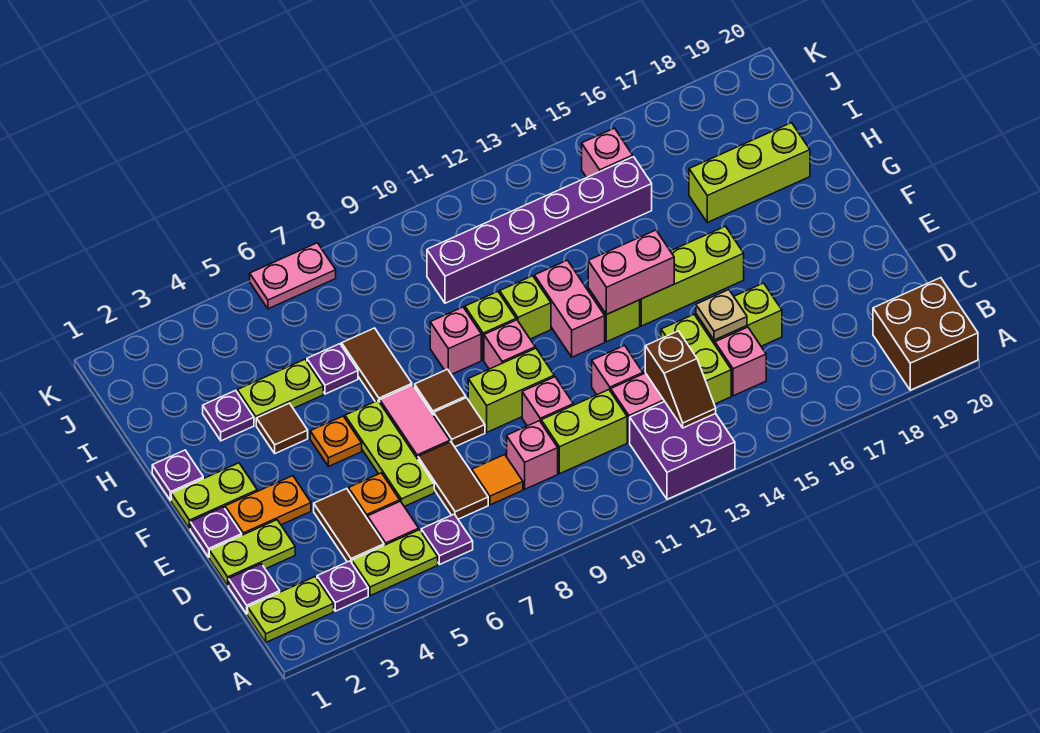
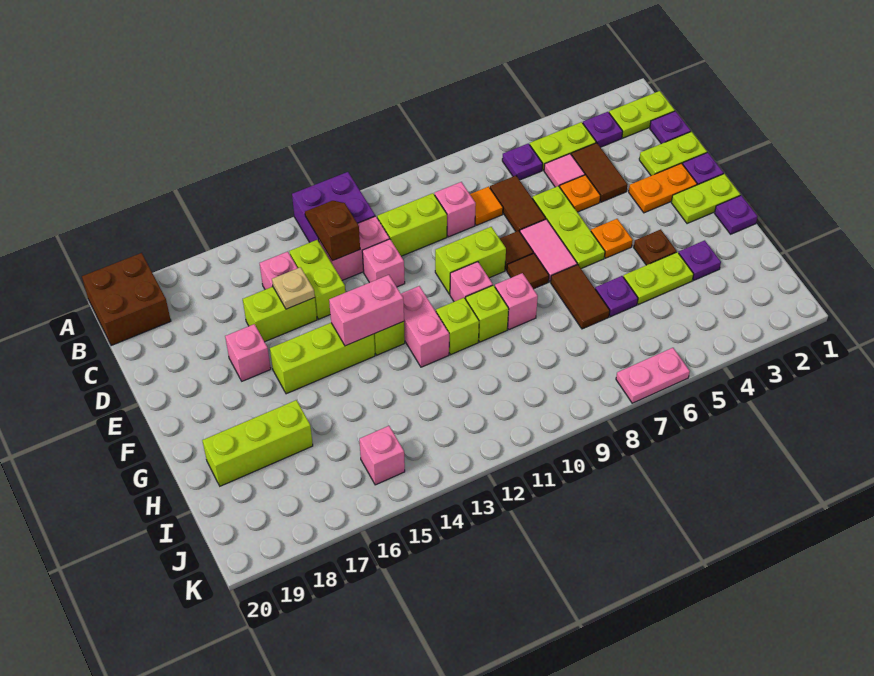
pink brick D10 level 1 -> pink brick E17 level 1
brown tile G4 level 1 -> brown plate G4 level 1
purple brick I10:I15 level 1 -> none

